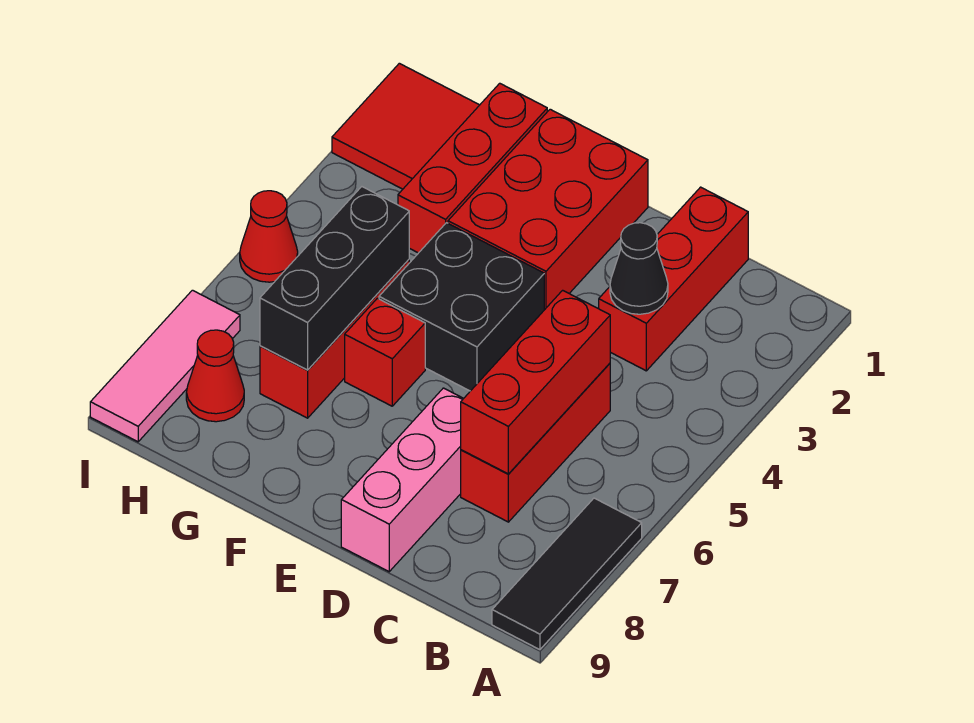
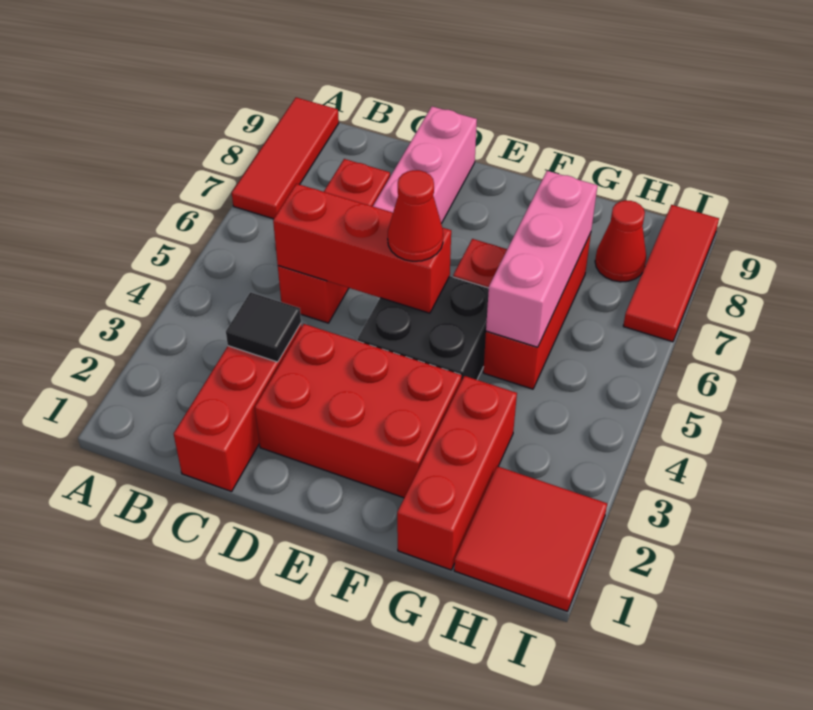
black tile A7:A9 level 1 -> red tile A7:A9 level 1
black cone C3 level 2 -> black tile C3 level 2
red brick C5:C7 level 2 -> red brick C5:E5 level 2
red brick E1:F3 level 1 -> red brick D2:F3 level 1
black brick G5:G7 level 2 -> pink brick G5:G7 level 2
red cone I5 level 1 -> red cone E5 level 3
pink tile I7:I9 level 1 -> red tile I7:I9 level 1

